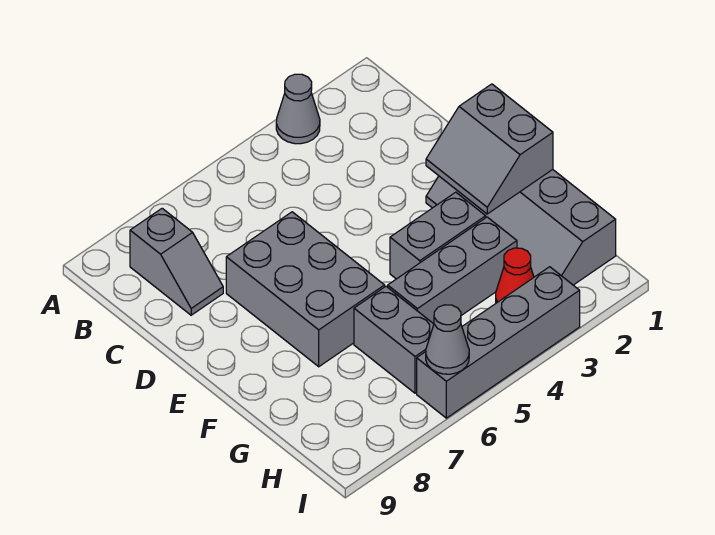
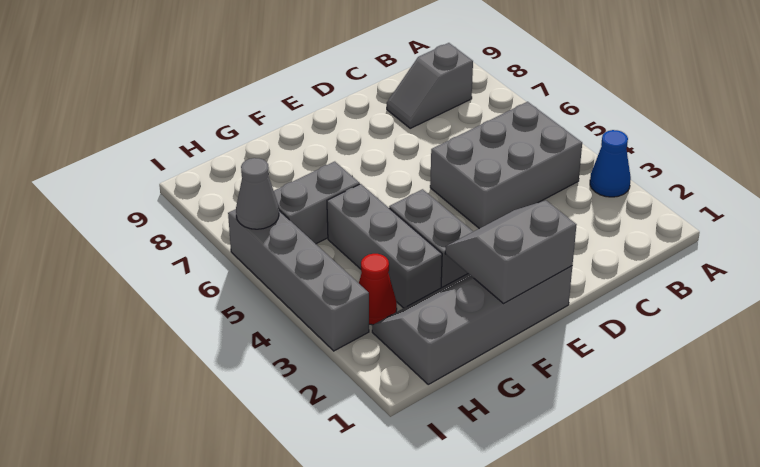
grey cone A3 level 1 -> blue cone A3 level 1
grey brick D6:F7 level 1 -> grey brick B4:D5 level 1

